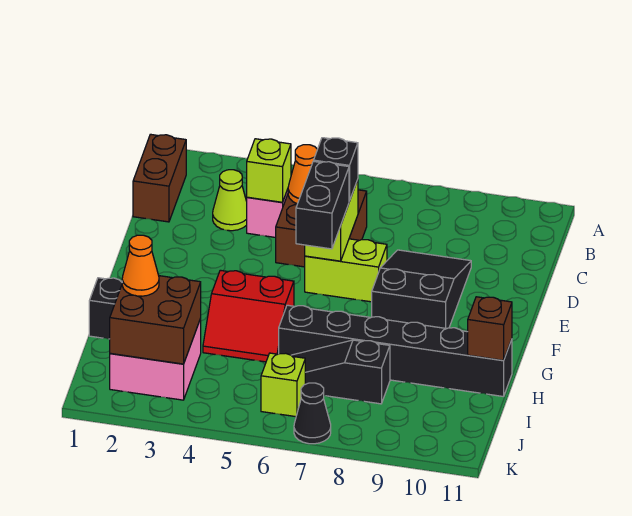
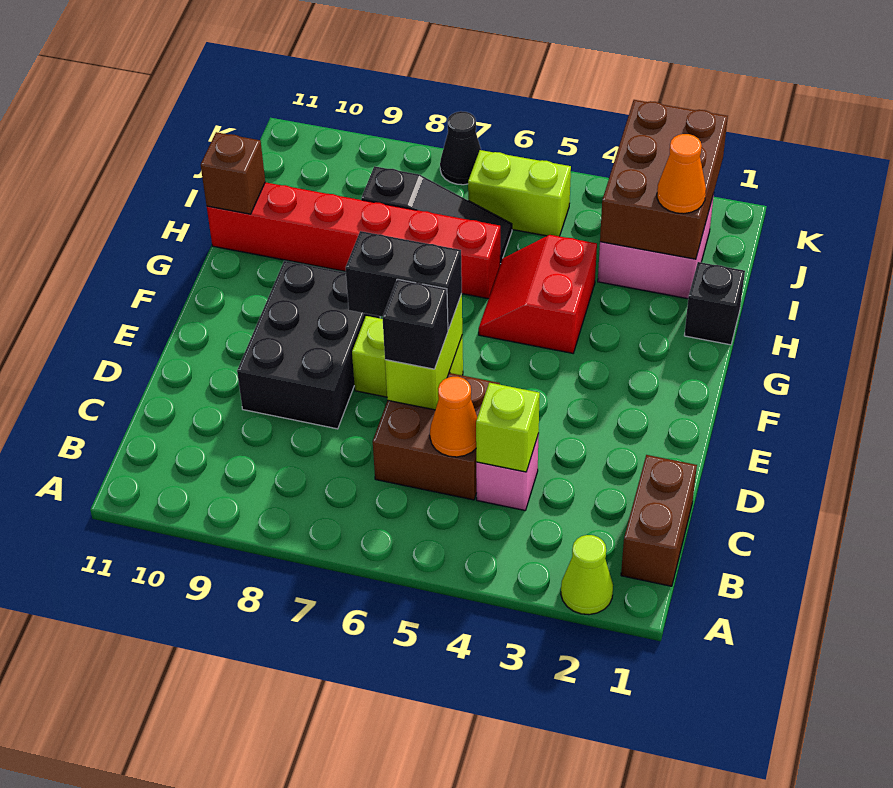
lime cone C3 level 1 -> lime cone A2 level 1
black slope D8:F9 level 1 top F -> black brick D8:F9 level 1
black brick E6:F6 level 3 -> black brick E6:E7 level 3
red slope G4:H5 level 1 top G -> red slope G4:H5 level 1 top 4
black brick H6:H11 level 1 -> red brick H6:H11 level 1
brown brick I2:J3 level 2 -> brown brick I2:K3 level 2
lime brick J6 level 1 -> lime brick J5:J6 level 1

